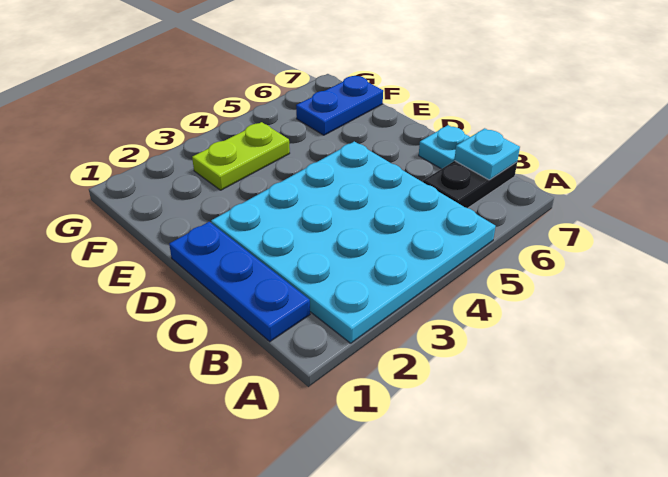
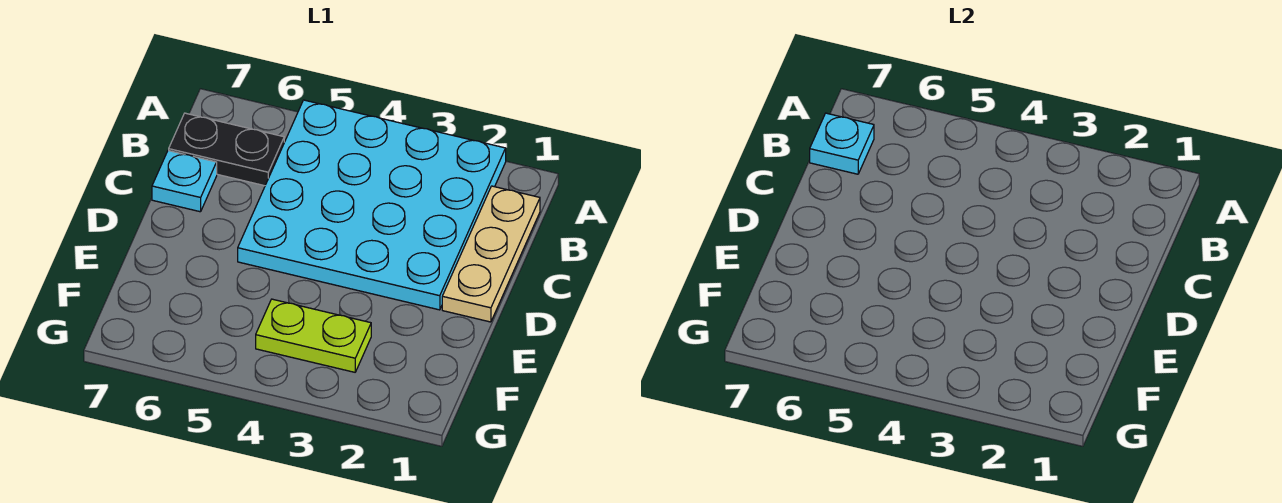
blue plate B1:D1 level 1 -> tan plate B1:D1 level 1
blue plate F6:F7 level 1 -> none

